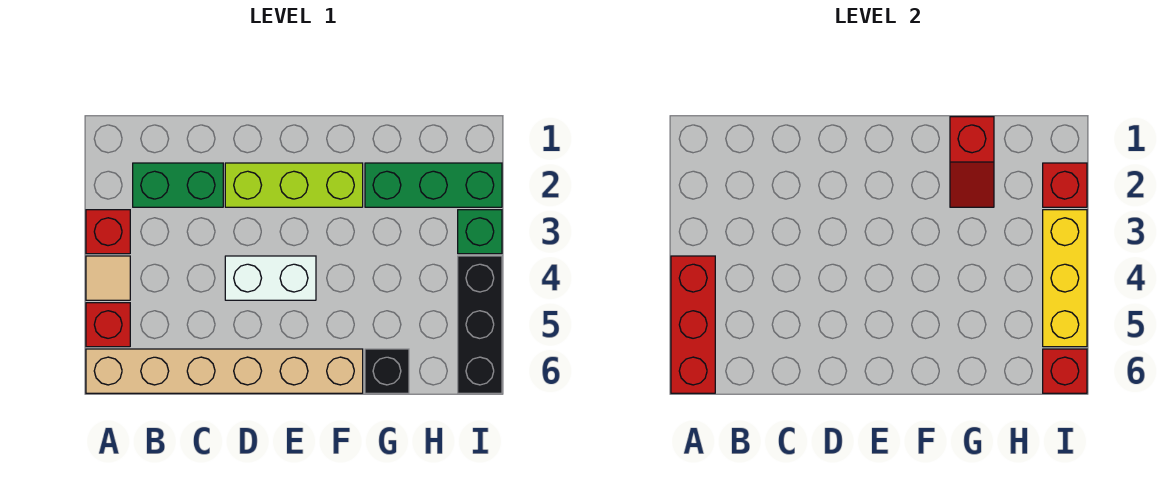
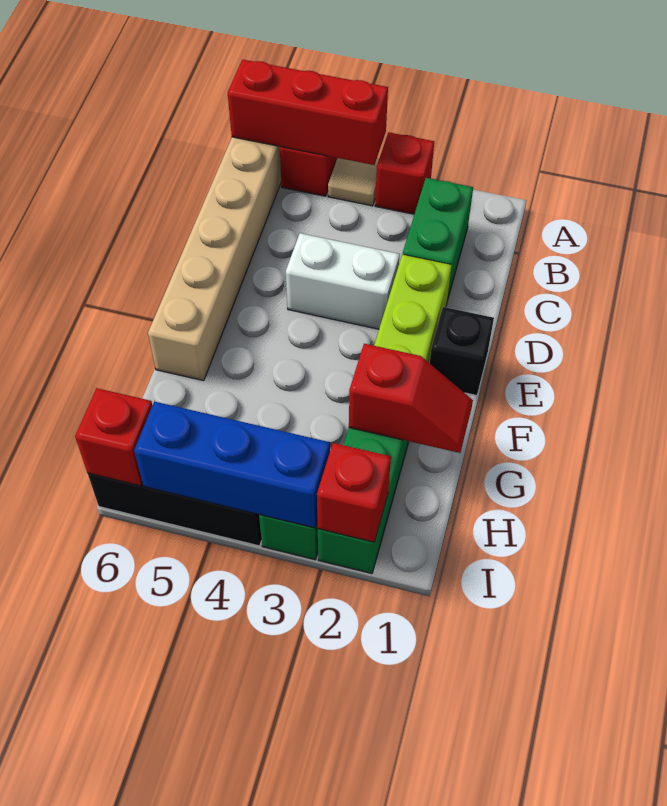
white brick D4:E4 level 1 -> white brick D3:D4 level 1
red slope G1:G2 level 2 top 1 -> red slope G1:G2 level 2 top 2
black brick G6 level 1 -> black brick E1 level 1
yellow brick I3:I5 level 2 -> blue brick I3:I5 level 2

